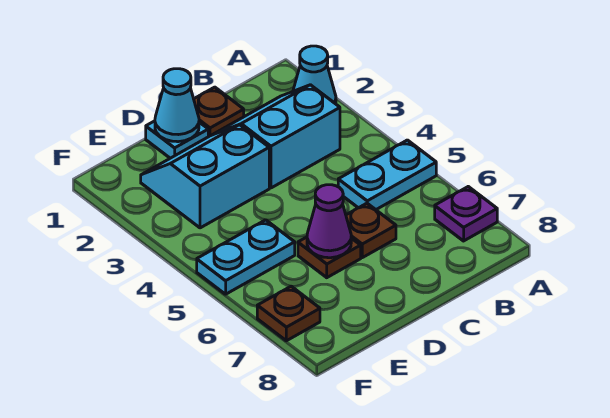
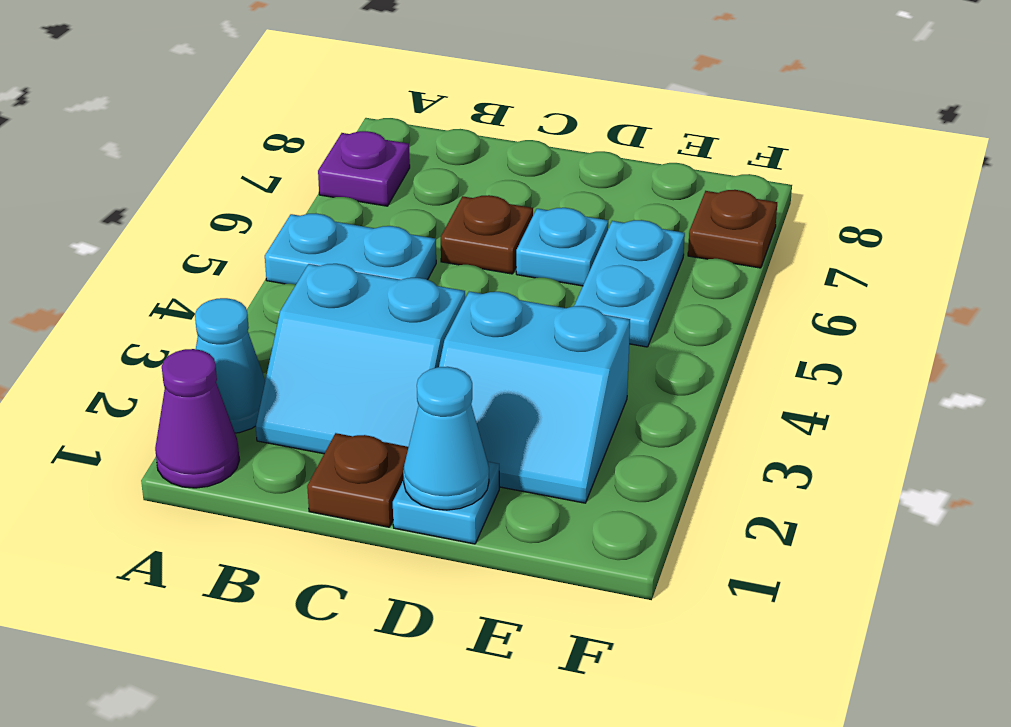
brown plate D6 level 1 -> cyan plate D6 level 1
purple cone D6 level 2 -> purple cone A1 level 1
cyan plate E5:F5 level 1 -> cyan plate E5:E6 level 1

